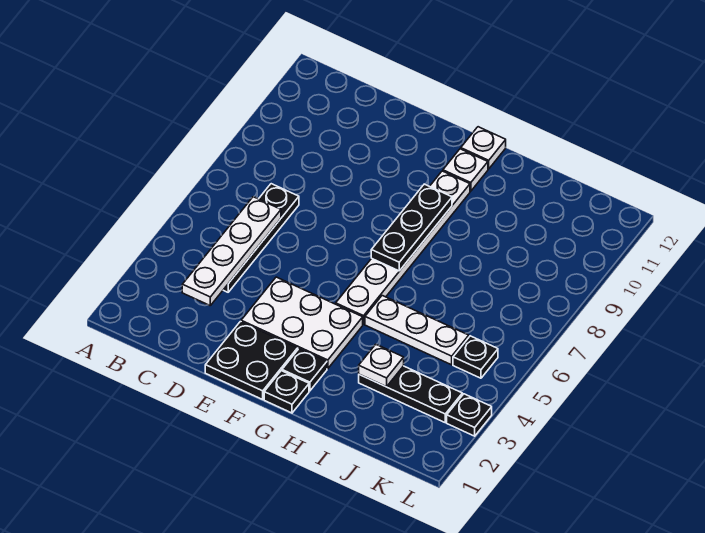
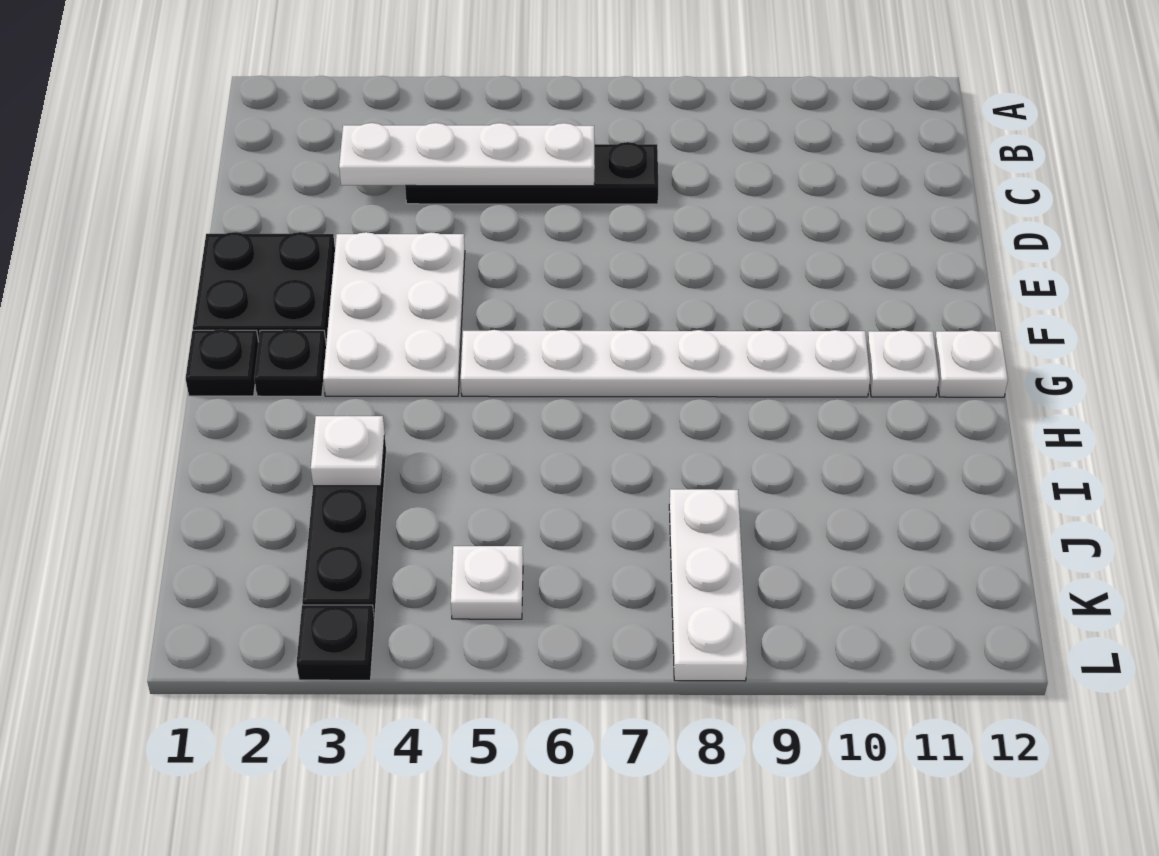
black plate G7:G9 level 2 -> none
white plate H5:J5 level 1 -> white plate J8:L8 level 1
black plate K5 level 1 -> white plate K5 level 1

